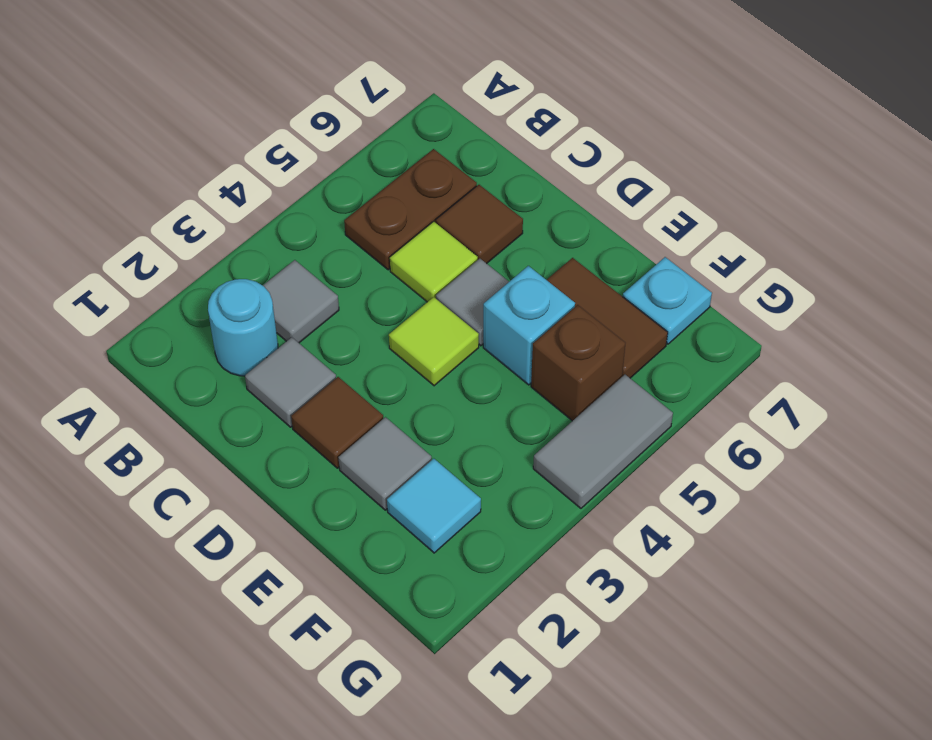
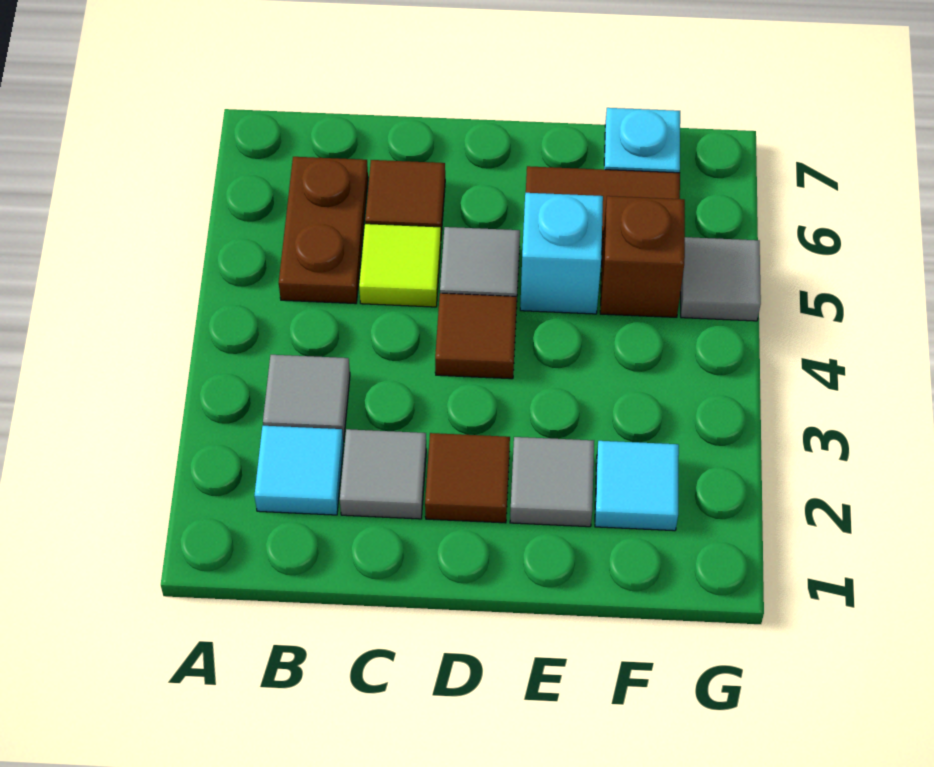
cyan round brick B2 level 1 -> cyan tile B2 level 1
lime tile D4 level 1 -> brown tile D4 level 1
grey tile G4:G5 level 1 -> grey tile G5 level 1

